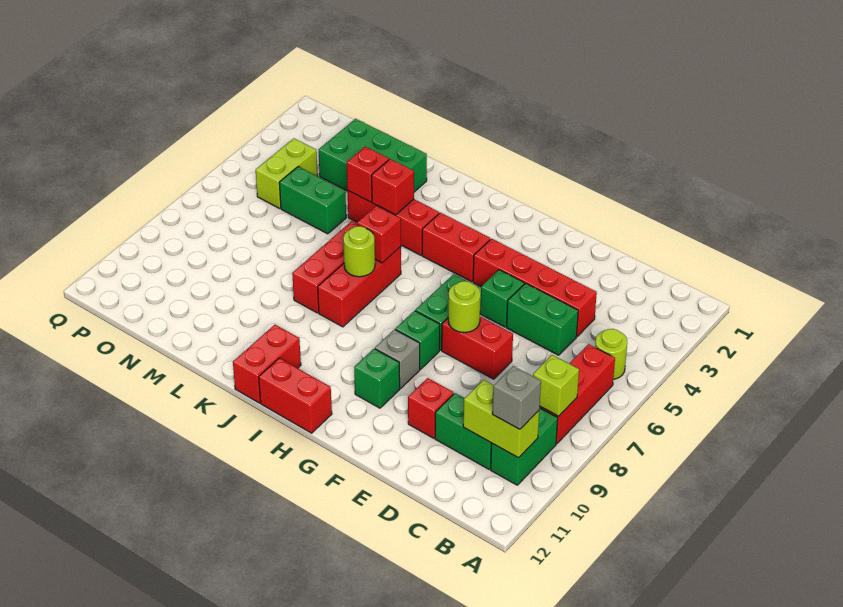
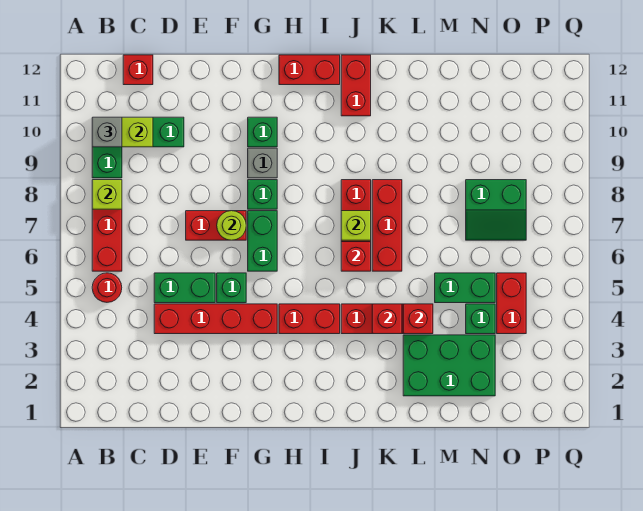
lime round brick B5 level 1 -> red round brick B5 level 1
red brick E10 level 1 -> red brick C12 level 1
lime round brick J7 level 2 -> lime brick J7 level 2
none -> green brick N4 level 1
none -> green slope N7:O8 level 1 top 8
lime brick O4:O5 level 1 -> red brick O4:O5 level 1

